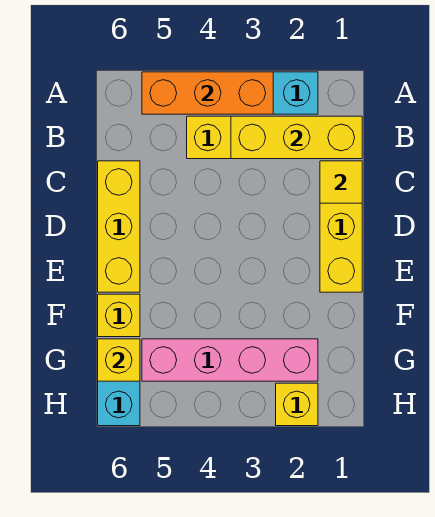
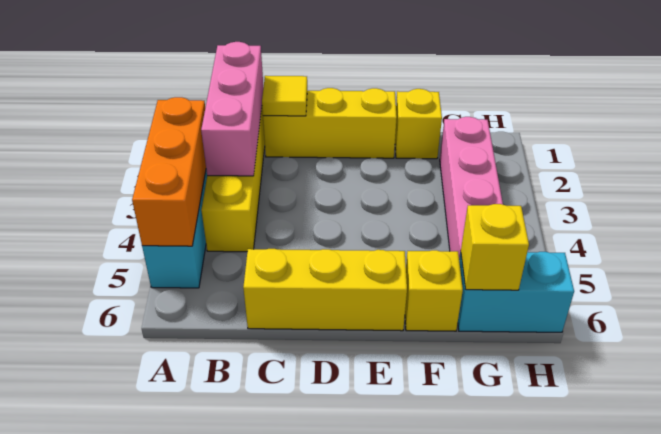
yellow brick B1:B3 level 2 -> pink brick B1:B3 level 2
yellow brick H2 level 1 -> yellow brick F1 level 1

